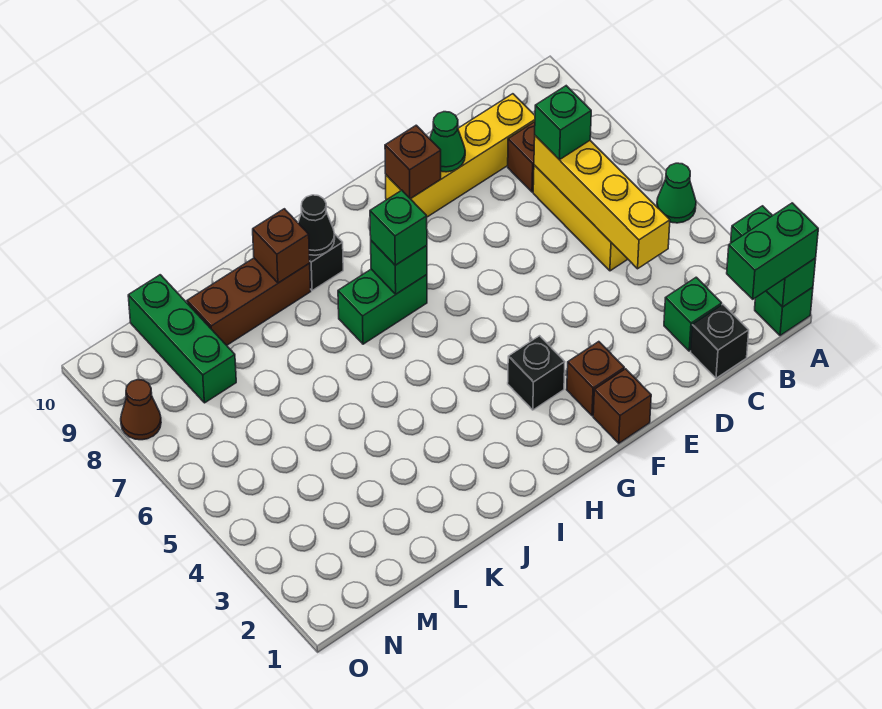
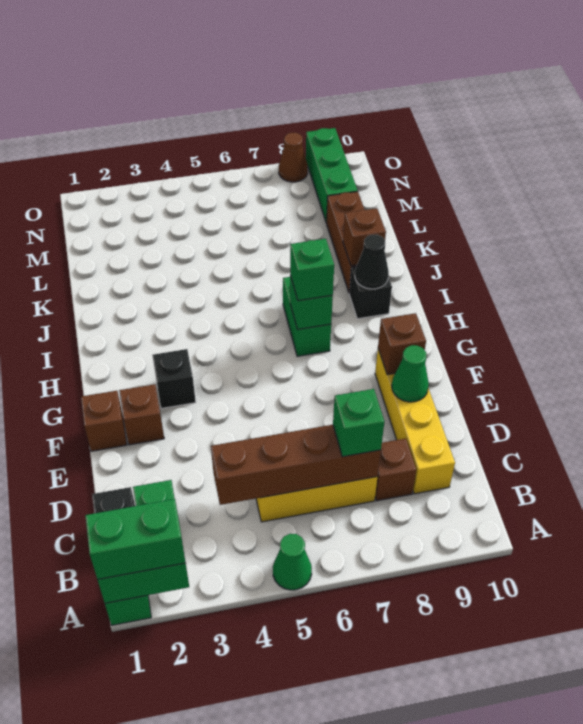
green brick A1:B1 level 3 -> green brick A1:A2 level 3
yellow brick C4:C7 level 2 -> brown brick C4:C7 level 2
green brick M8:M10 level 1 -> green brick M9:O9 level 1

